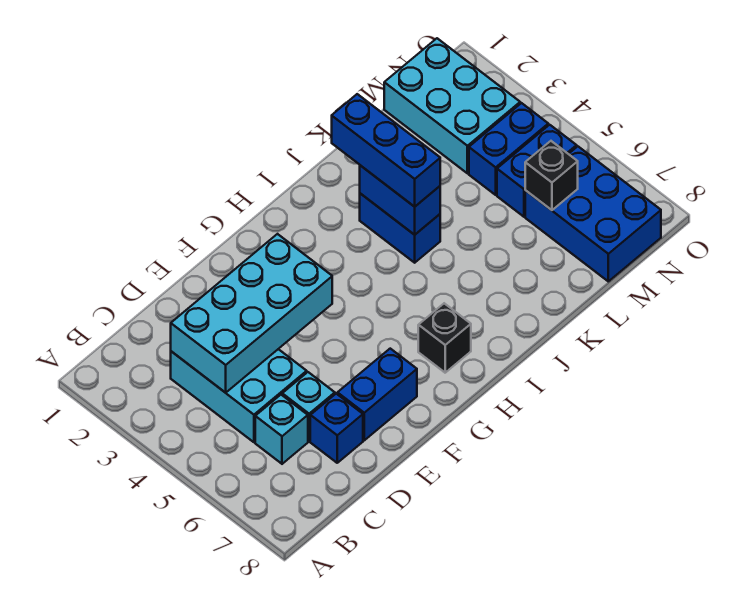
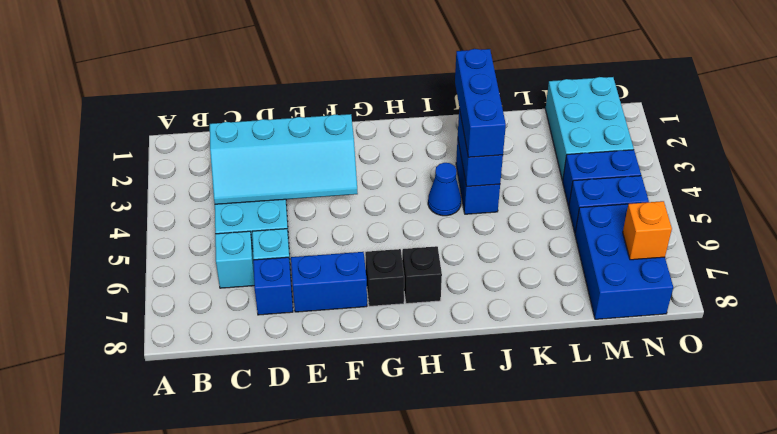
cyan brick C3:F4 level 2 -> cyan slope C3:F4 level 2 top 3
none -> blue cone I4 level 1
black brick M6 level 2 -> black brick G7 level 1
none -> orange brick N7 level 2

